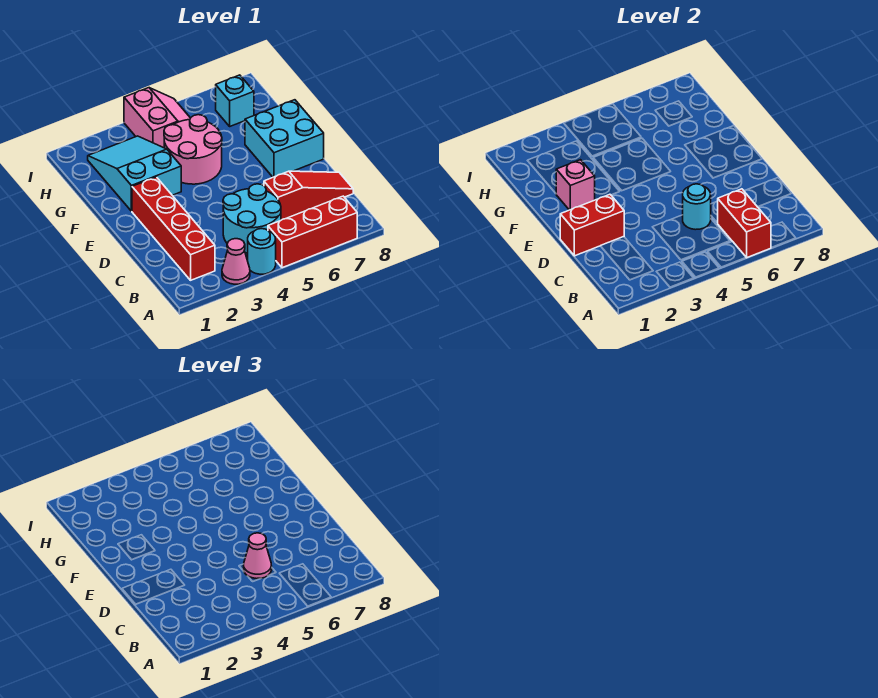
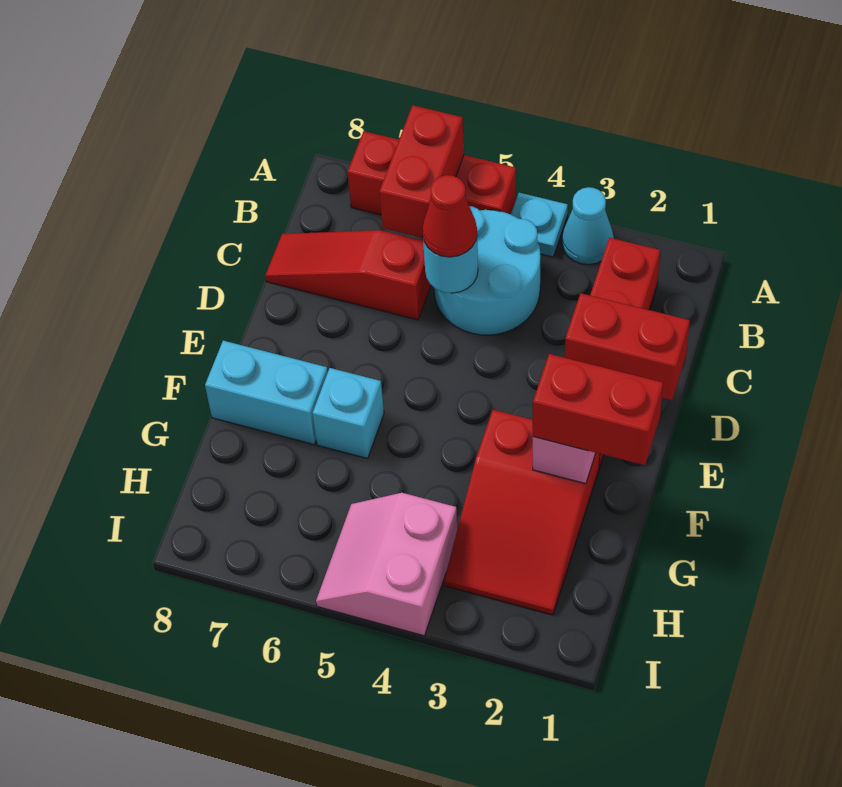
pink cone A3 level 1 -> cyan cone A3 level 1
cyan round brick A4 level 1 -> cyan plate A4 level 1
pink cone C5 level 3 -> red cone C5 level 3
cyan brick E7:F8 level 1 -> cyan brick F7:F8 level 1
none -> red brick F1:F2 level 3
cyan slope F2:H3 level 1 top F -> red slope F2:H3 level 1 top F
pink round brick F4:G5 level 1 -> none
cyan brick H7 level 1 -> cyan brick F6 level 1

